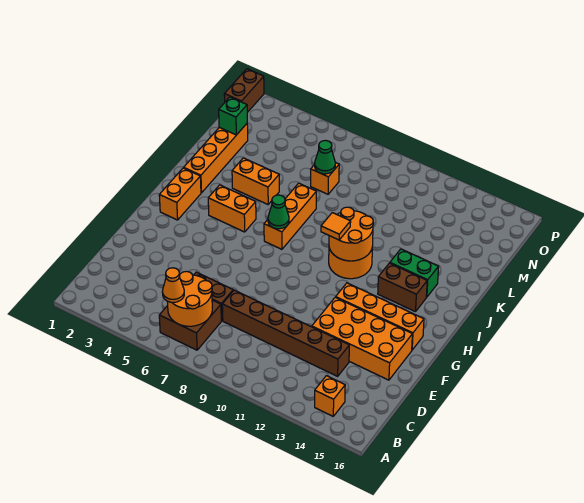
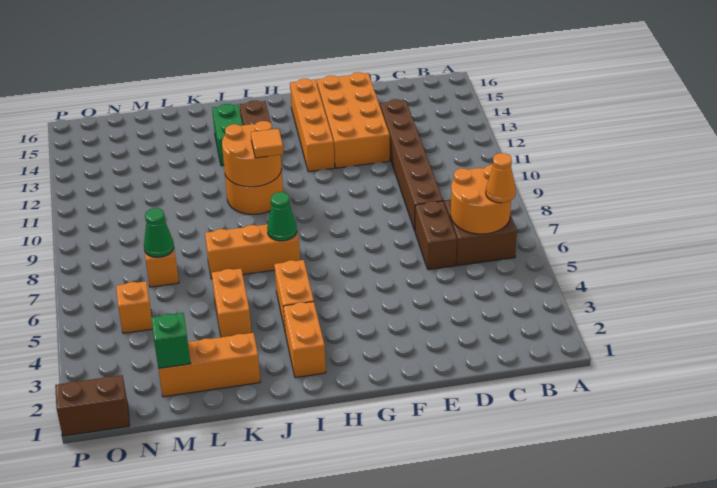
orange brick B14 level 1 -> orange brick N5 level 1
orange brick H2:I2 level 1 -> orange brick I2:I3 level 1
orange brick J2:M2 level 1 -> orange brick K2:M2 level 1

